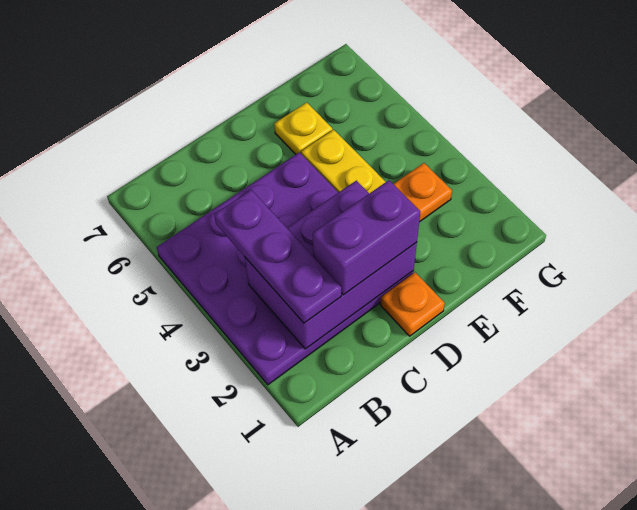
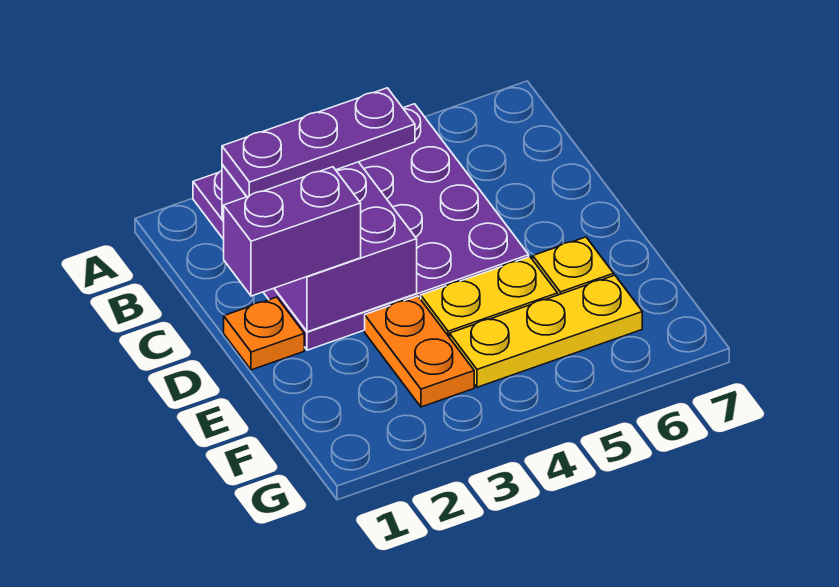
purple brick C2:D2 level 3 -> purple brick D1:D2 level 3
none -> yellow plate F4:F6 level 1

